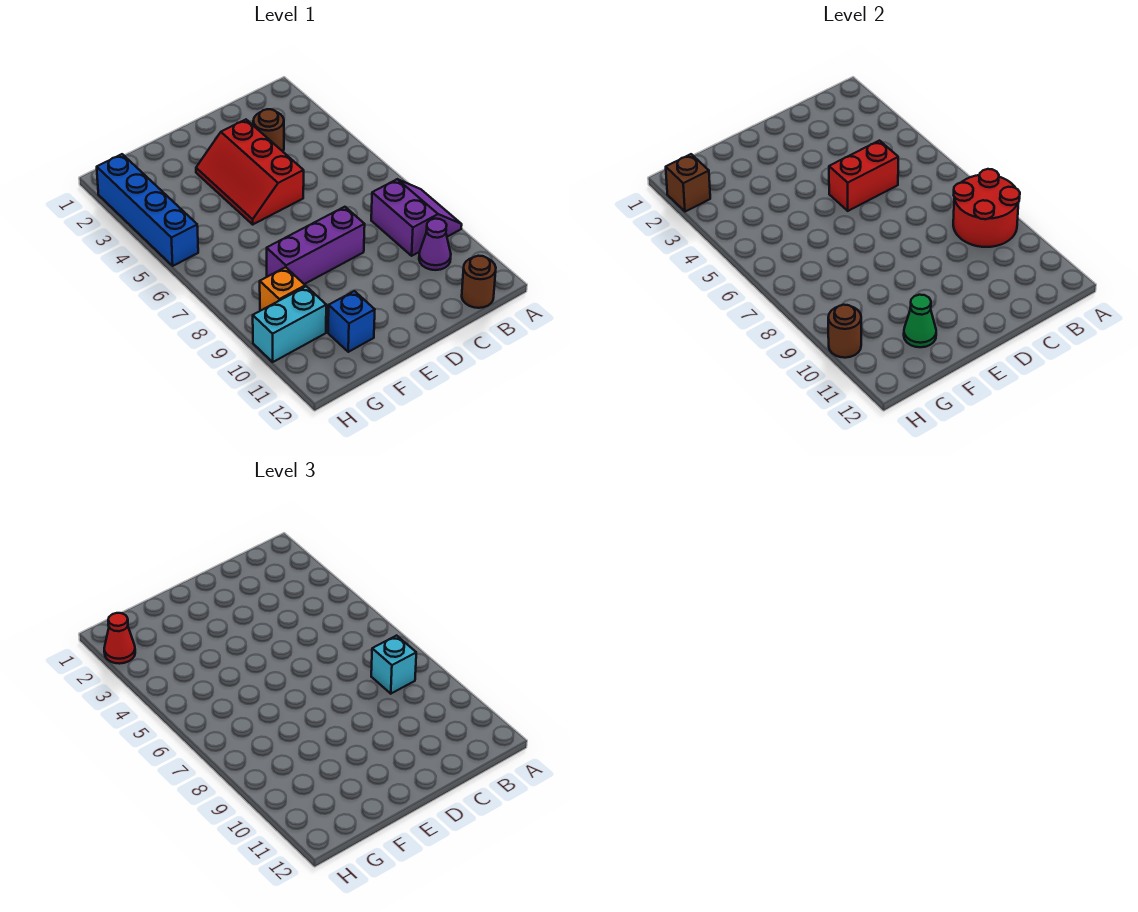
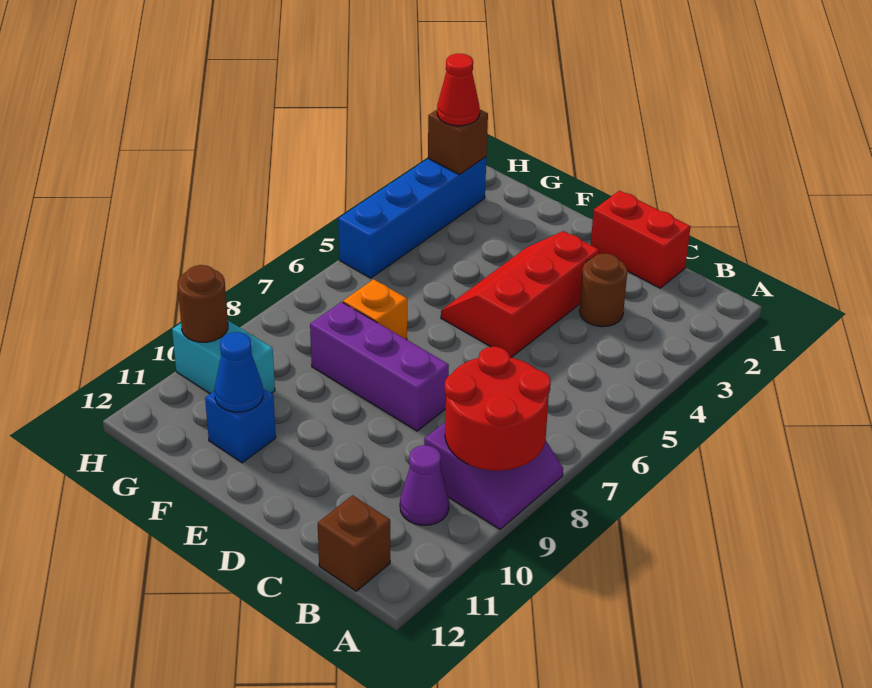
cyan brick B8 level 3 -> none
brown round brick B12 level 1 -> brown brick B12 level 1
red brick C5:D5 level 2 -> red brick C1:D1 level 1
green cone F11 level 2 -> blue cone F11 level 2
orange brick G9 level 1 -> orange brick F7 level 1

